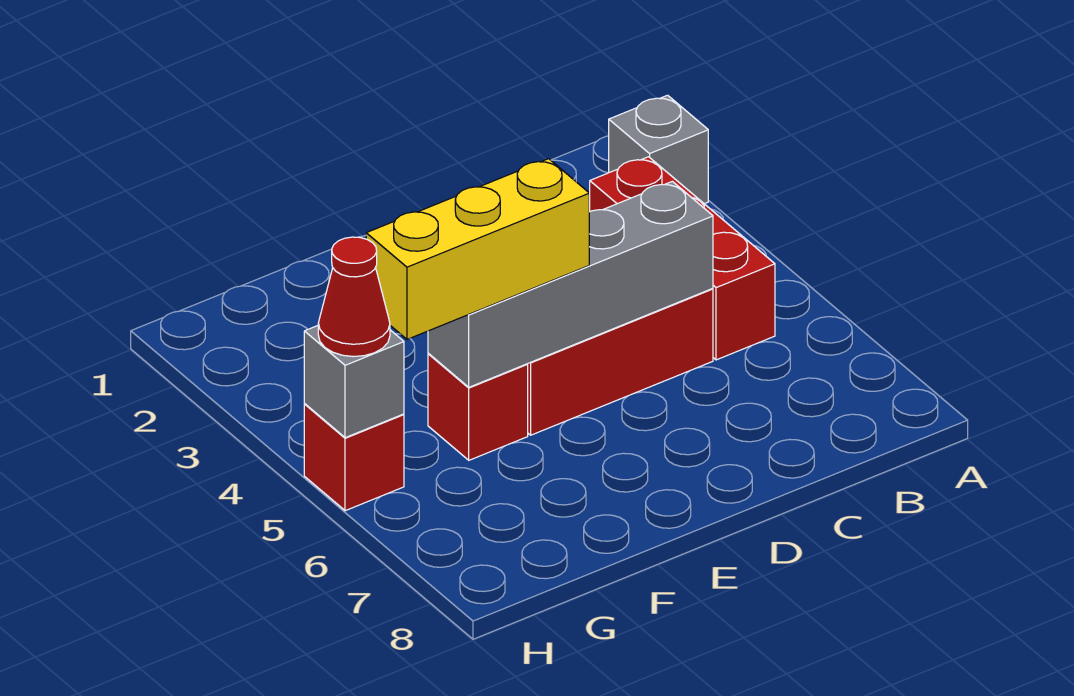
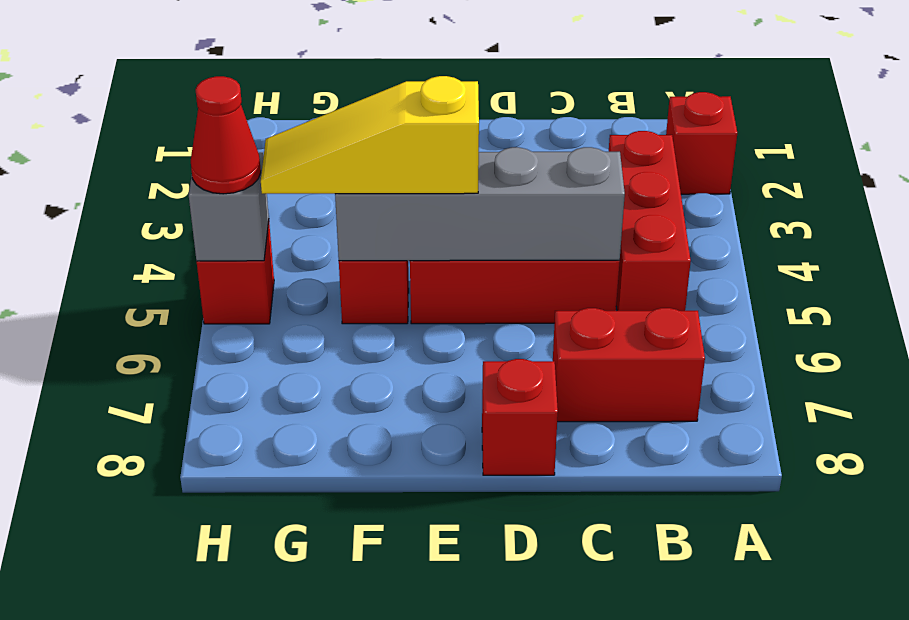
grey brick A2 level 1 -> red brick A2 level 1
none -> red brick B7:C7 level 1
none -> red brick D8 level 1
yellow brick E5:G5 level 3 -> yellow slope E5:G5 level 3 top E

